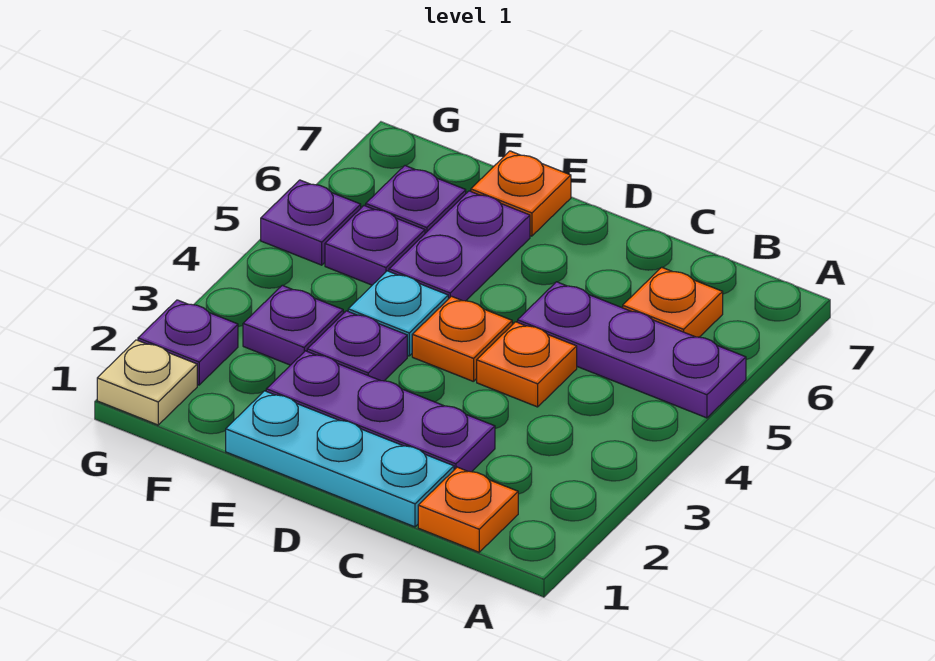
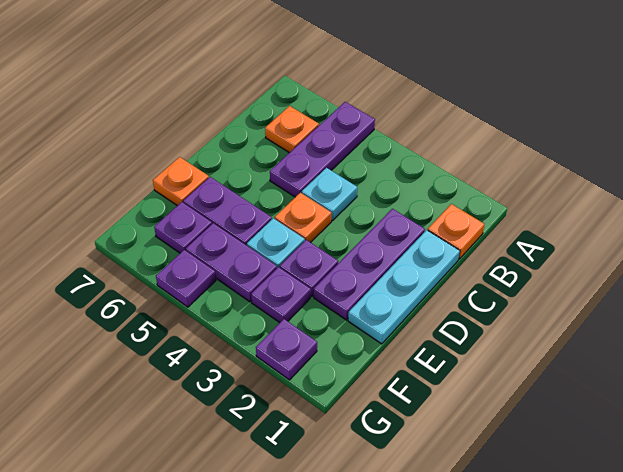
orange plate C4 level 1 -> cyan plate C4 level 1
purple plate F5 level 1 -> purple plate F4:F5 level 1
tan plate G1 level 1 -> none

